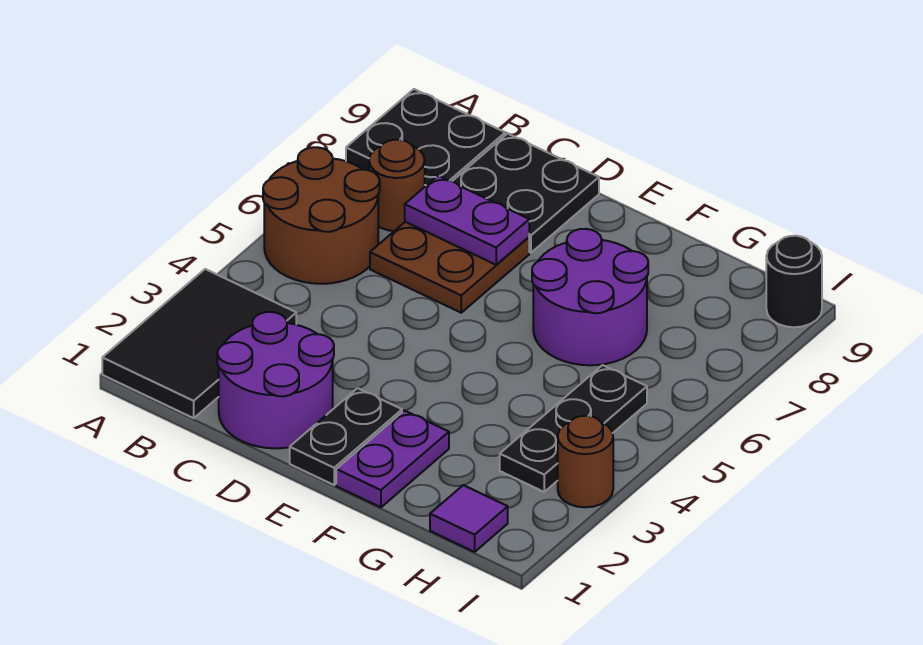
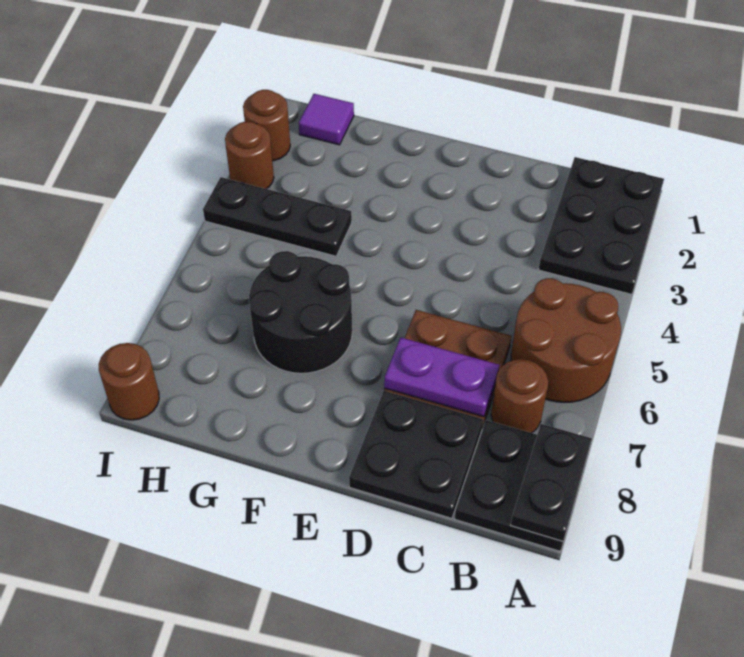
black tile A1:B3 level 1 -> black plate A1:B3 level 1
purple round brick C1:D2 level 1 -> none
black plate E1:E2 level 1 -> black plate A8:A9 level 2
purple plate F1:F2 level 1 -> none
purple round brick F6:G7 level 1 -> black round brick F6:G7 level 1
black plate H3:H5 level 1 -> black plate G4:I4 level 1
none -> brown round brick I2 level 1
black round brick I9 level 1 -> brown round brick I9 level 1

